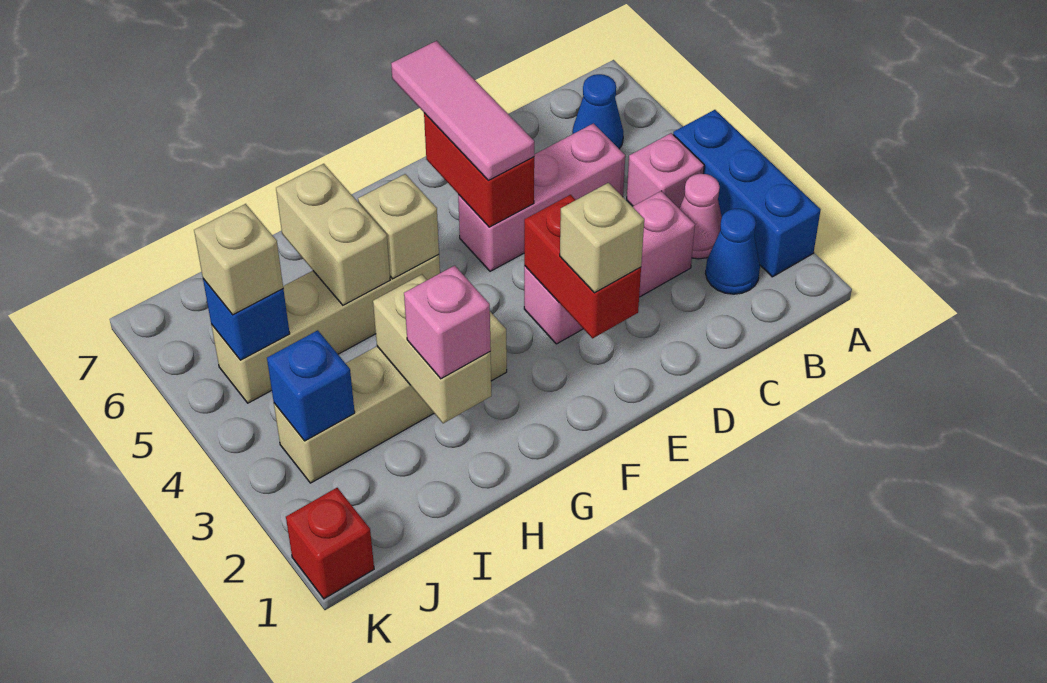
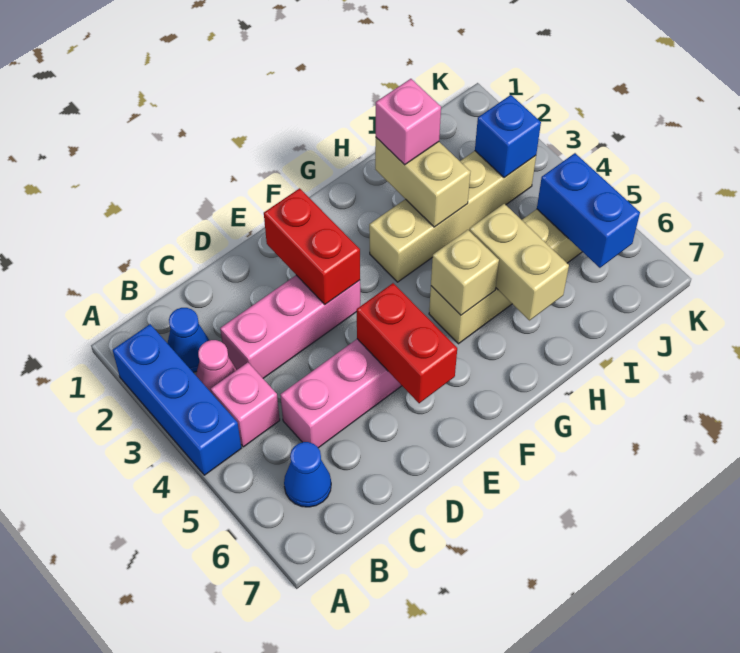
tan brick E2 level 3 -> none
pink tile E5:E7 level 3 -> none
blue brick J5 level 2 -> blue brick J5:J6 level 2
tan brick J5 level 3 -> none
red brick K1 level 1 -> none

